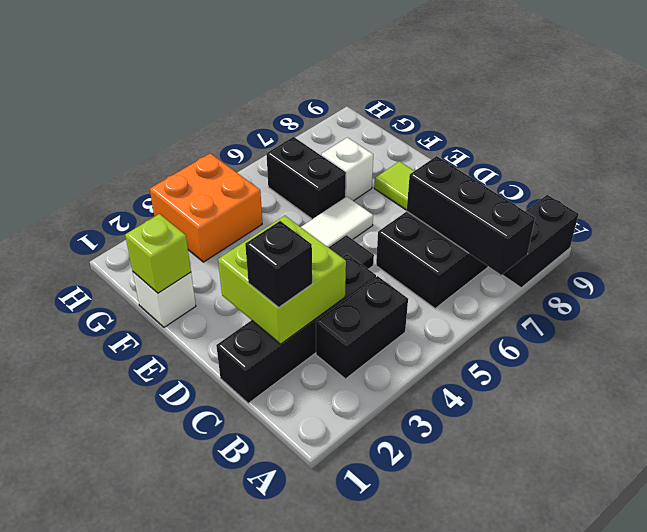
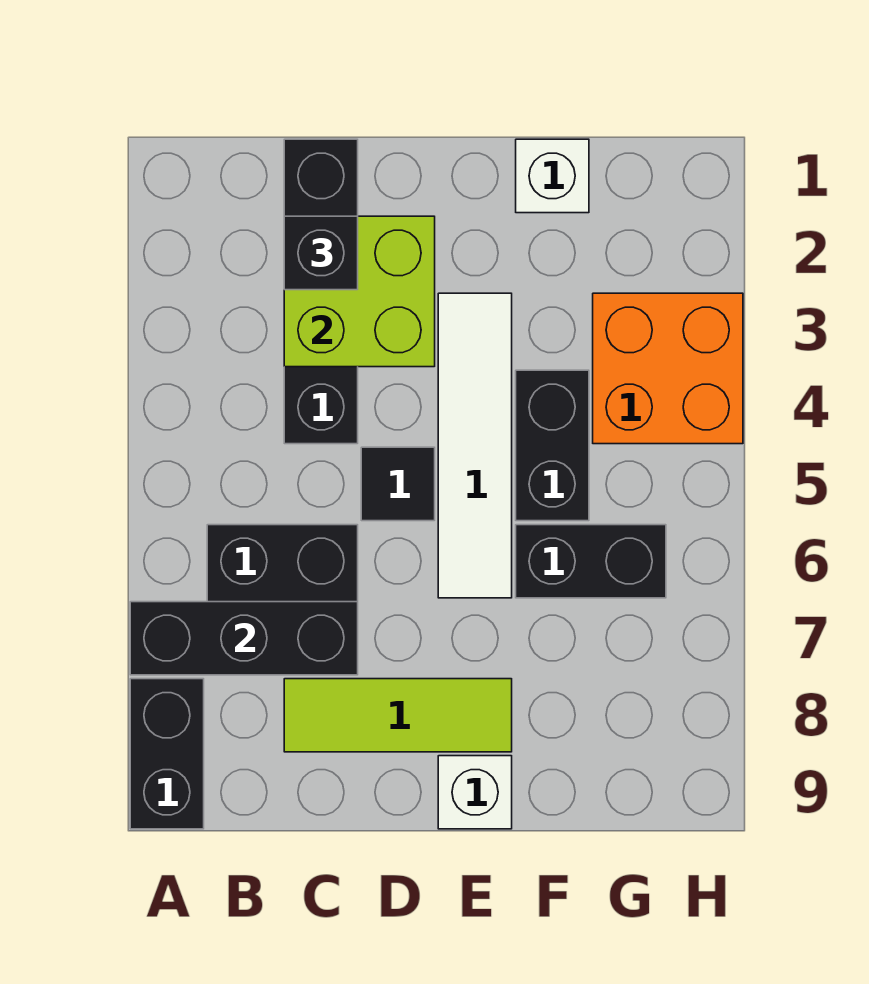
black brick B3:B4 level 1 -> black brick F4:F5 level 1
lime brick F1 level 2 -> none
white brick F7 level 1 -> white brick E9 level 1

